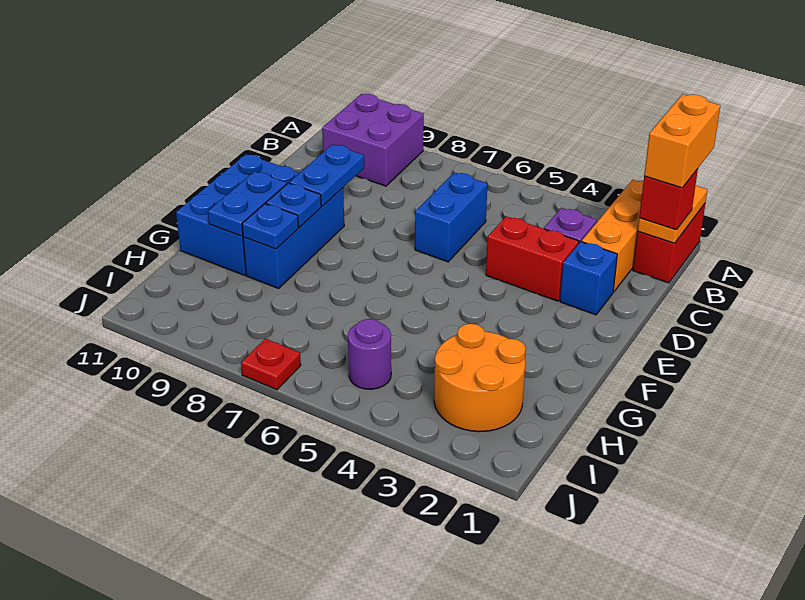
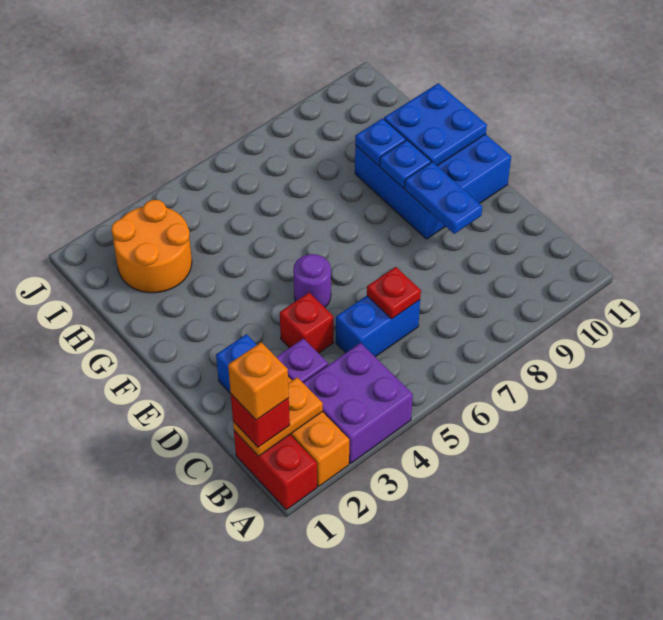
orange plate A1:B1 level 2 -> orange plate B1:B2 level 2
orange brick A1:B1 level 4 -> orange brick B1 level 4
purple brick A9:B10 level 1 -> purple brick A3:B4 level 1
blue brick C6:D6 level 1 -> blue brick C5:C6 level 1
red brick D3:D4 level 1 -> red brick D4 level 1
blue plate F10:G10 level 2 -> blue plate F10:G11 level 2
purple round brick I5 level 1 -> purple round brick E5 level 1
red plate J7 level 1 -> red plate C6 level 2

